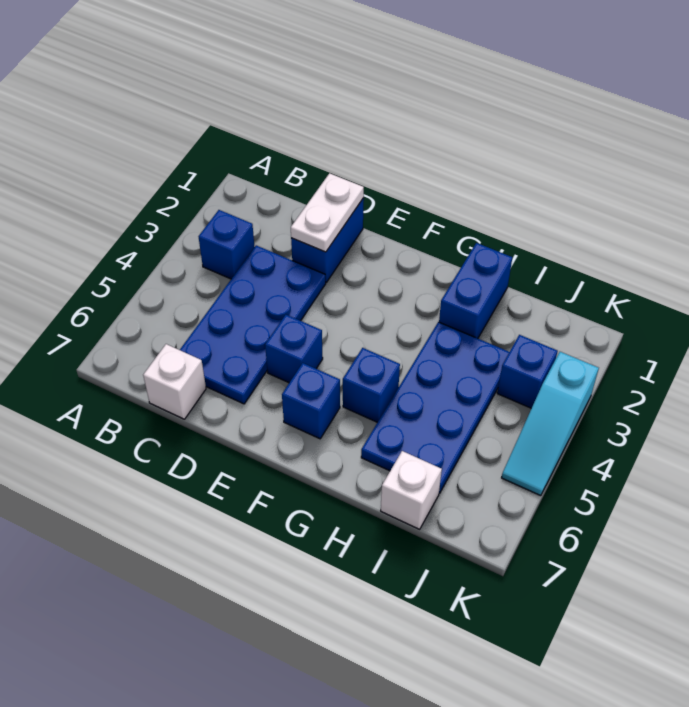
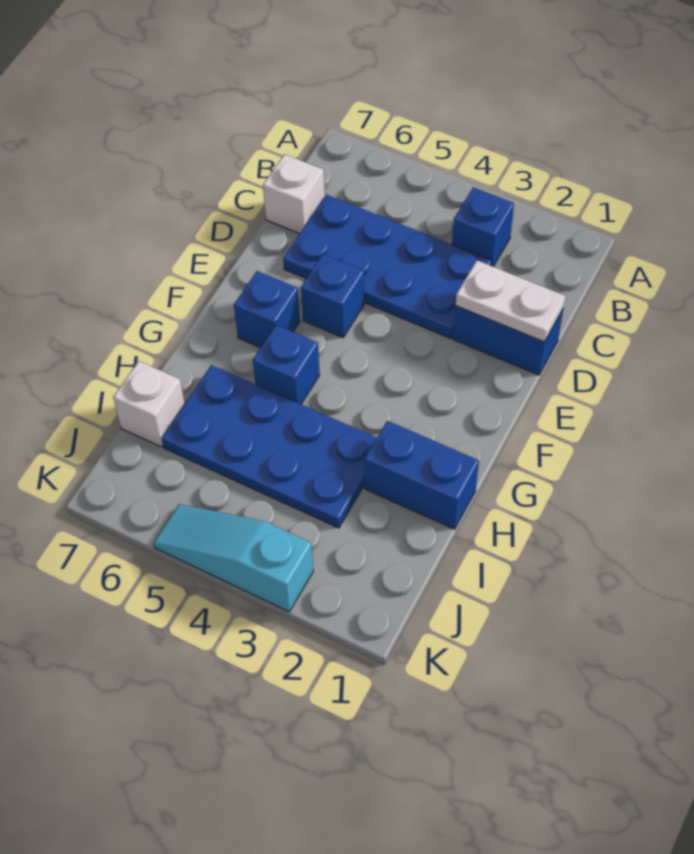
blue brick J3 level 1 -> none

